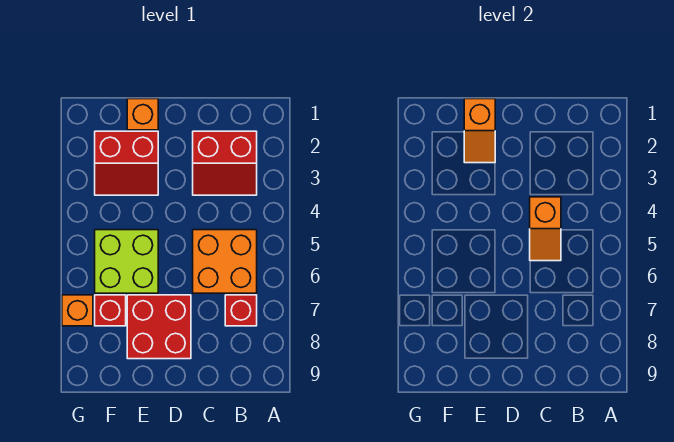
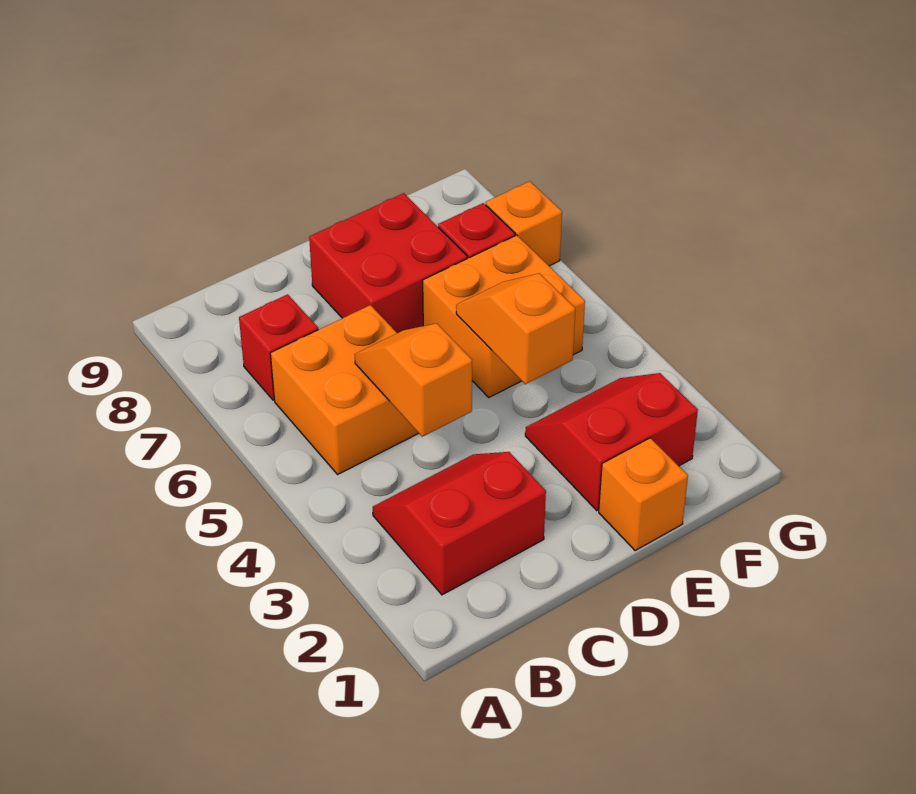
orange slope E1:E2 level 2 top 1 -> orange slope E4:E5 level 2 top 4
lime brick E5:F6 level 1 -> orange brick E5:F6 level 1

